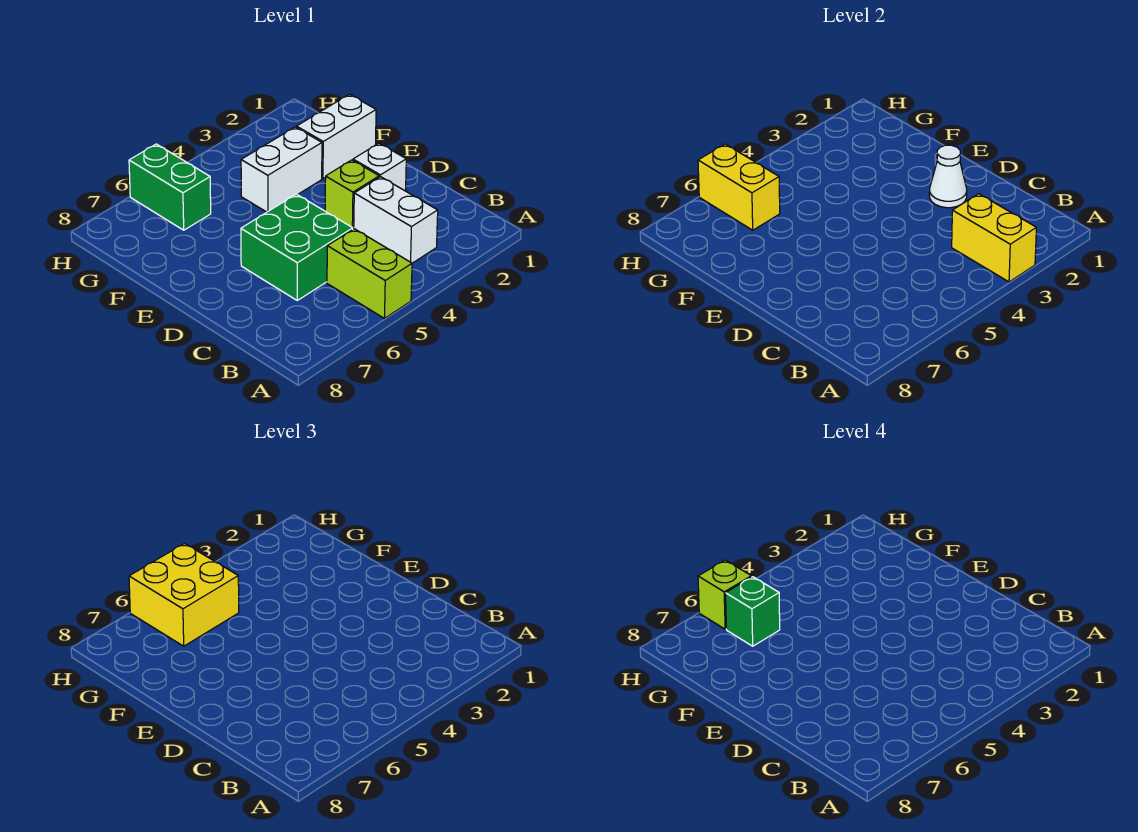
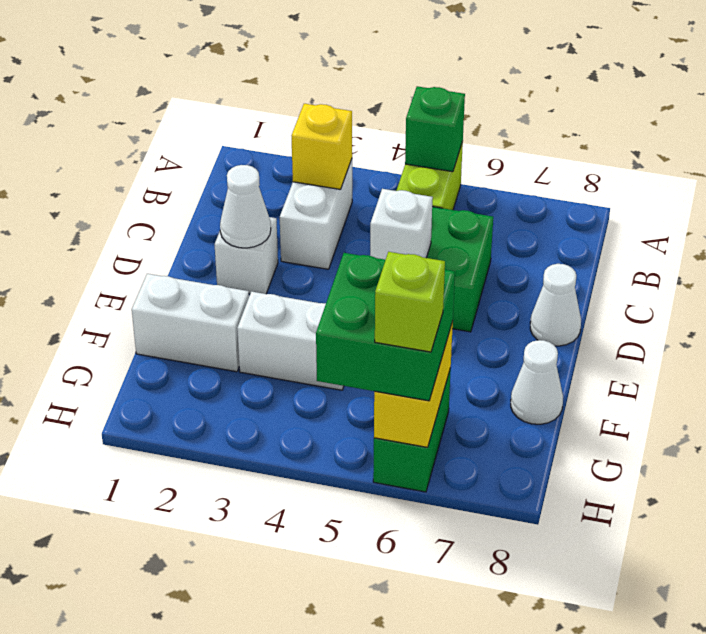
yellow brick A3:B3 level 2 -> yellow brick B3 level 2
lime brick D3 level 1 -> none
none -> white brick D5 level 2
none -> white cone D8 level 1
none -> white cone F8 level 1
yellow brick G5:H6 level 3 -> green brick G5:H6 level 3
green brick G6 level 4 -> green brick A5 level 2

